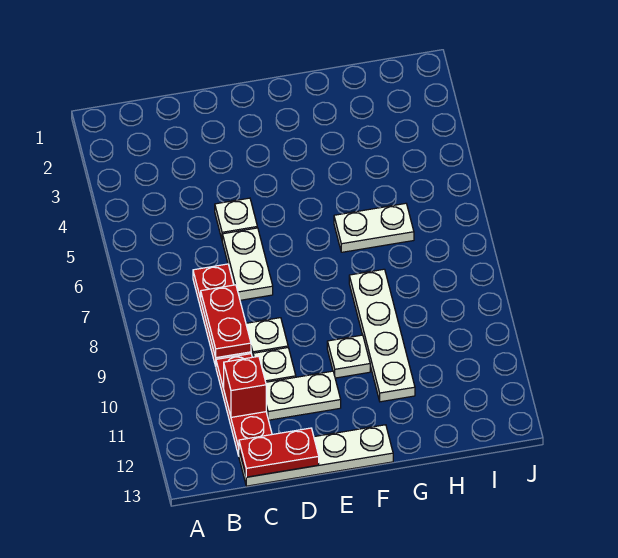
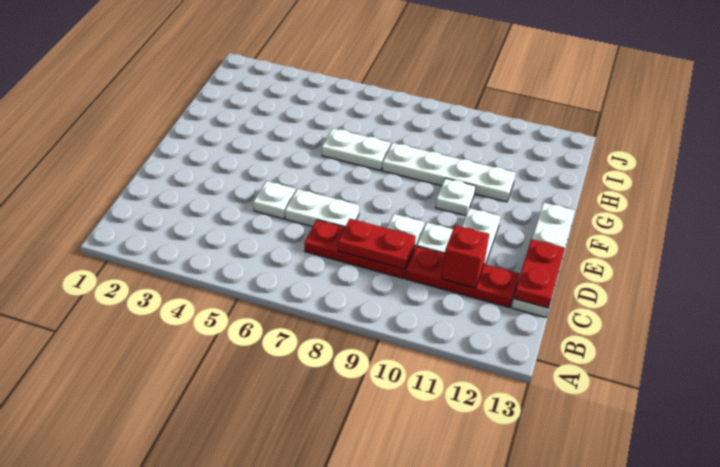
white plate G6:H6 level 1 -> white plate G6:G7 level 1

